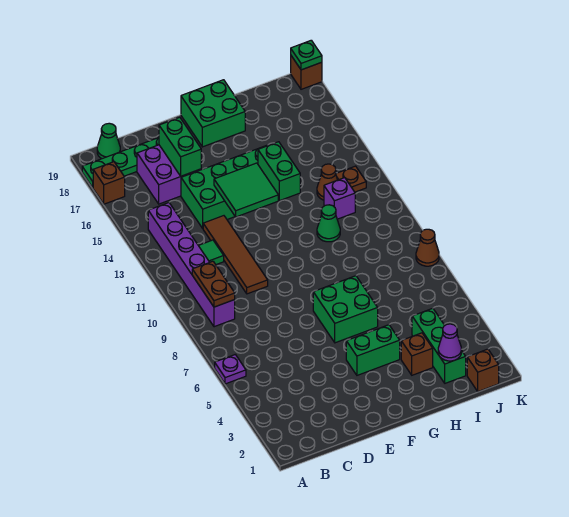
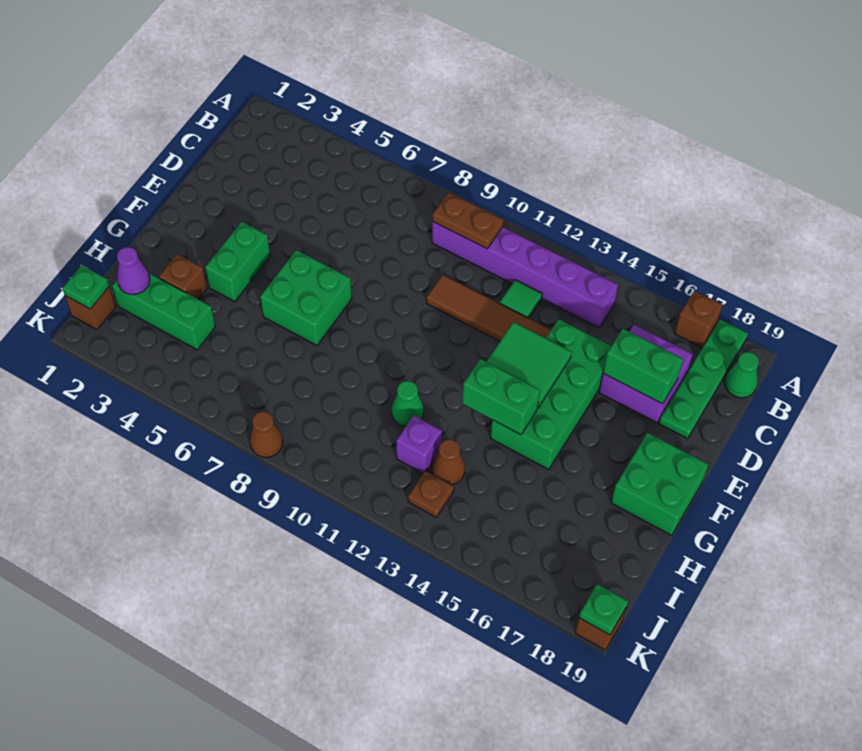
purple plate A6 level 1 -> none
none -> green plate J1 level 2

